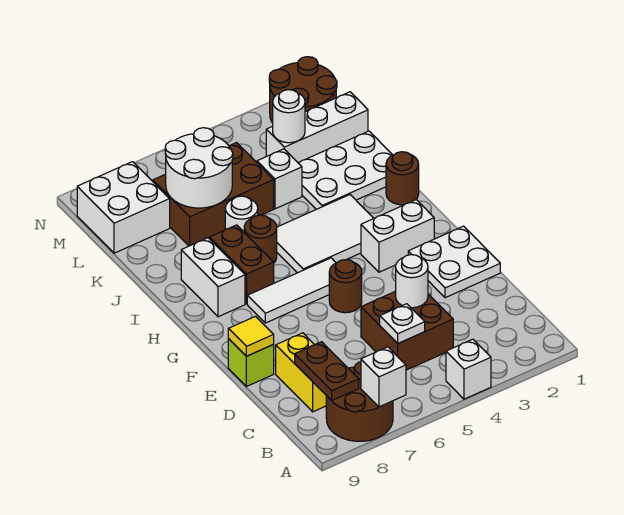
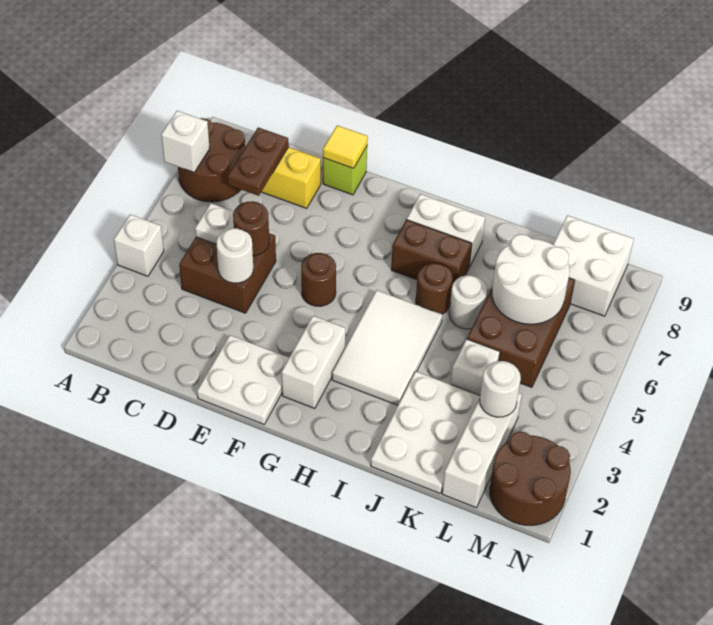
brown plate B8:C8 level 2 -> brown plate C7:C8 level 2
white tile G5:G7 level 1 -> none
brown round brick I1 level 1 -> brown round brick D5 level 2

